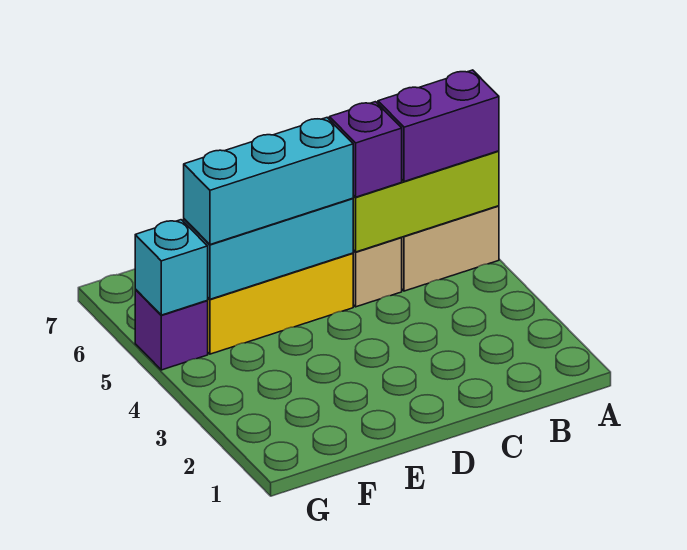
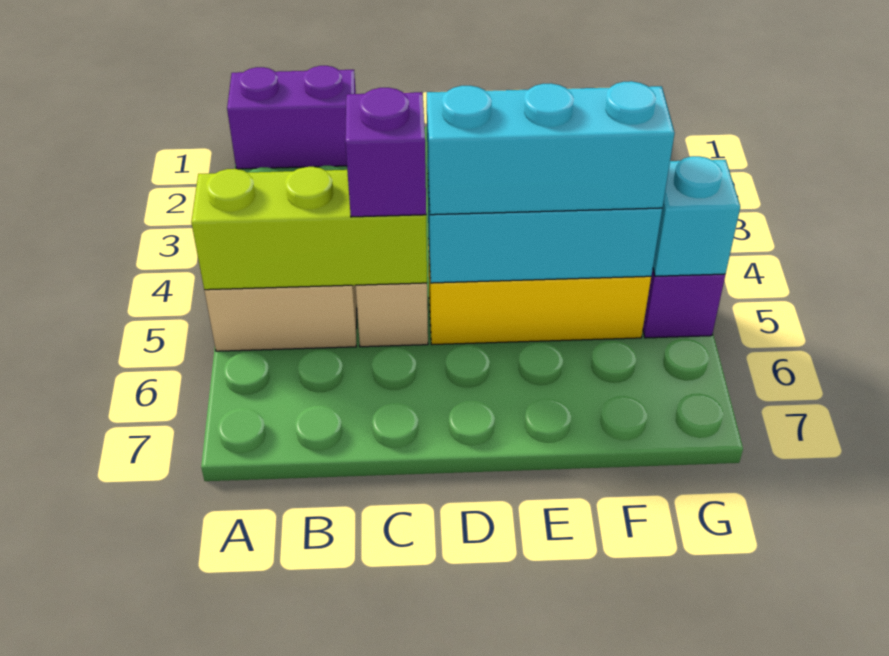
purple brick A5:B5 level 3 -> purple brick A1:B1 level 1

